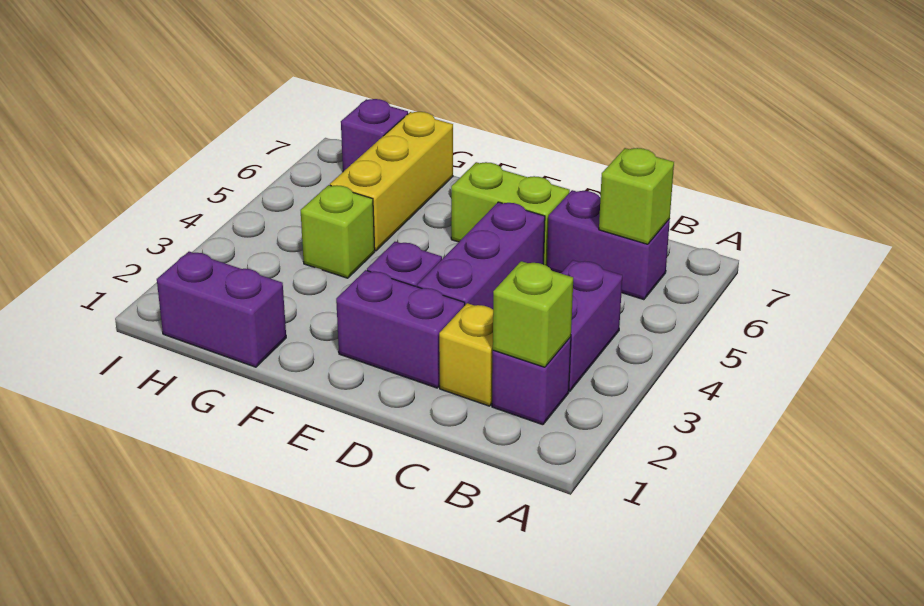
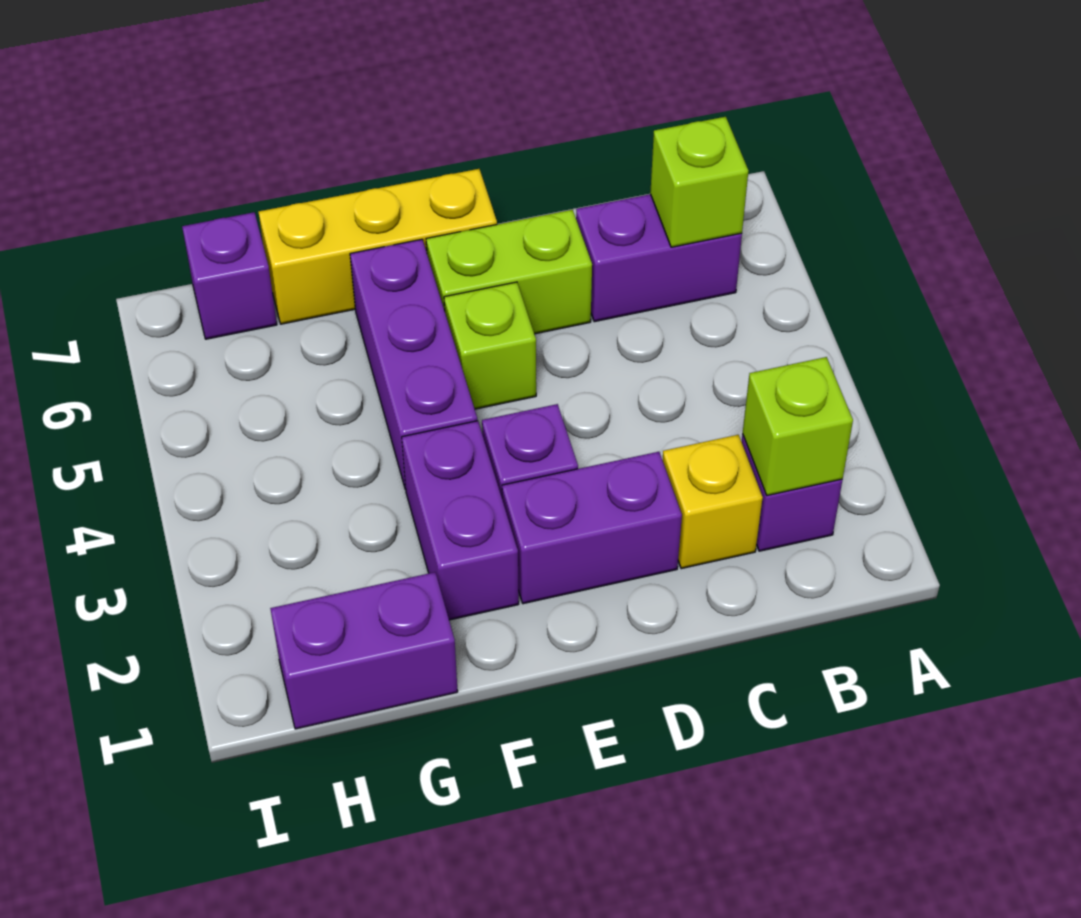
purple brick B3:B4 level 1 -> purple brick F2:F3 level 1
purple brick D3:D5 level 1 -> purple brick F4:F6 level 1
lime brick G4 level 1 -> lime brick E5 level 1
yellow brick G5:G7 level 1 -> yellow brick E7:G7 level 1

